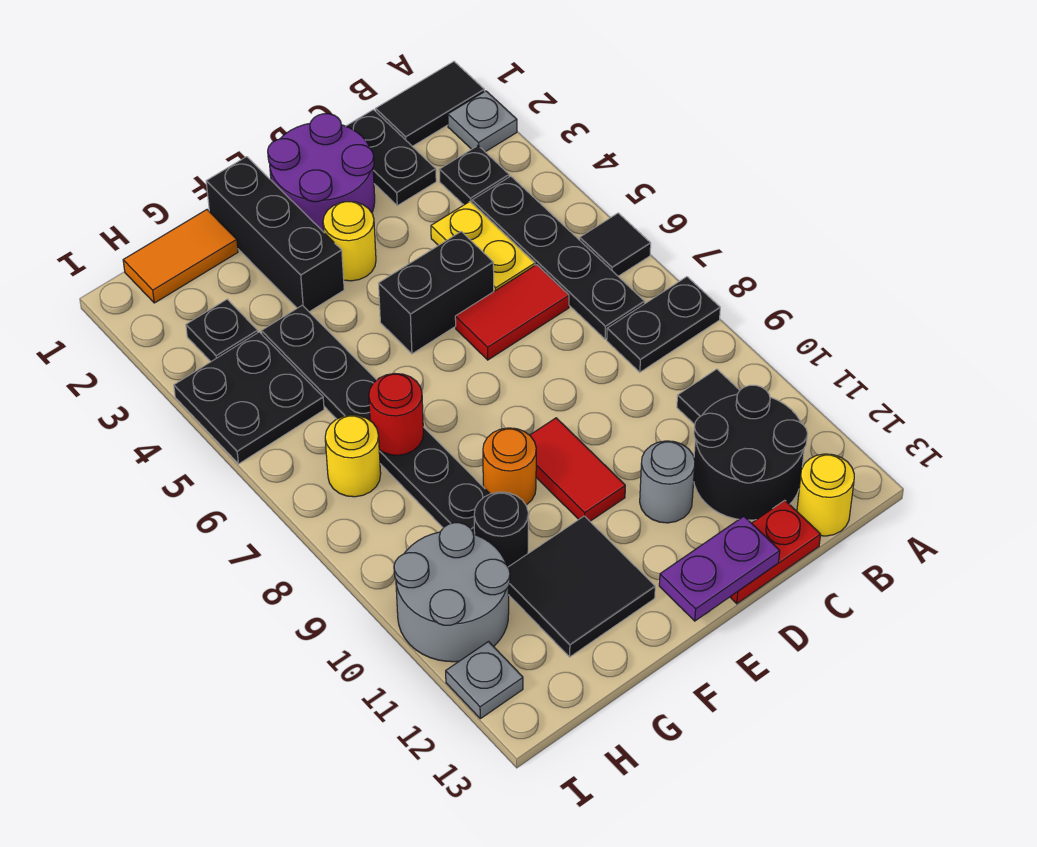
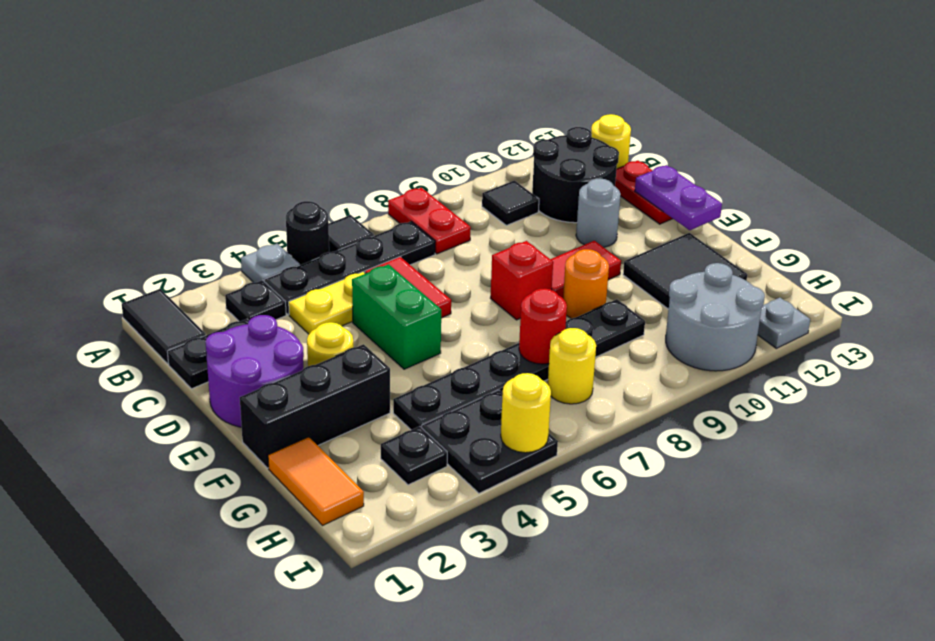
grey plate A2 level 1 -> grey plate A4 level 1
black plate A8:B8 level 1 -> red plate A8:B8 level 1
black brick D5:E5 level 1 -> green brick D5:E5 level 1
none -> red brick E8 level 1
black round brick G10 level 1 -> black round brick A5 level 1
none -> yellow round brick I5 level 2

